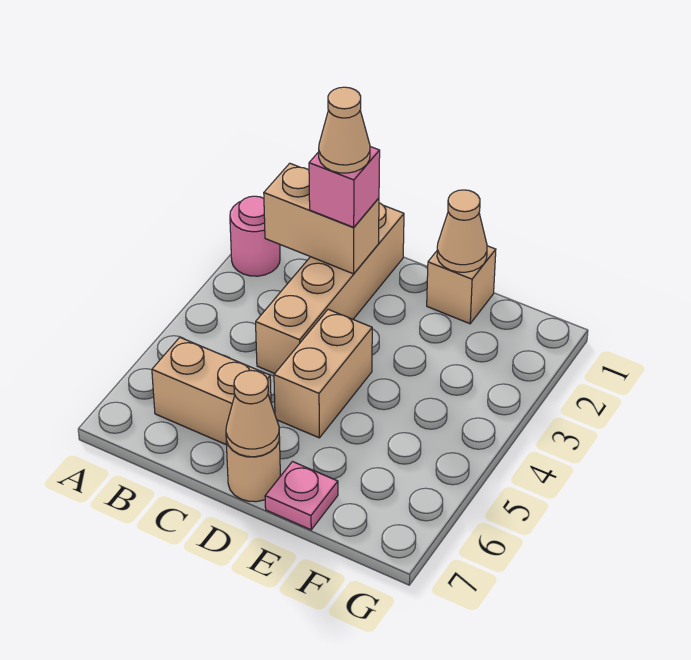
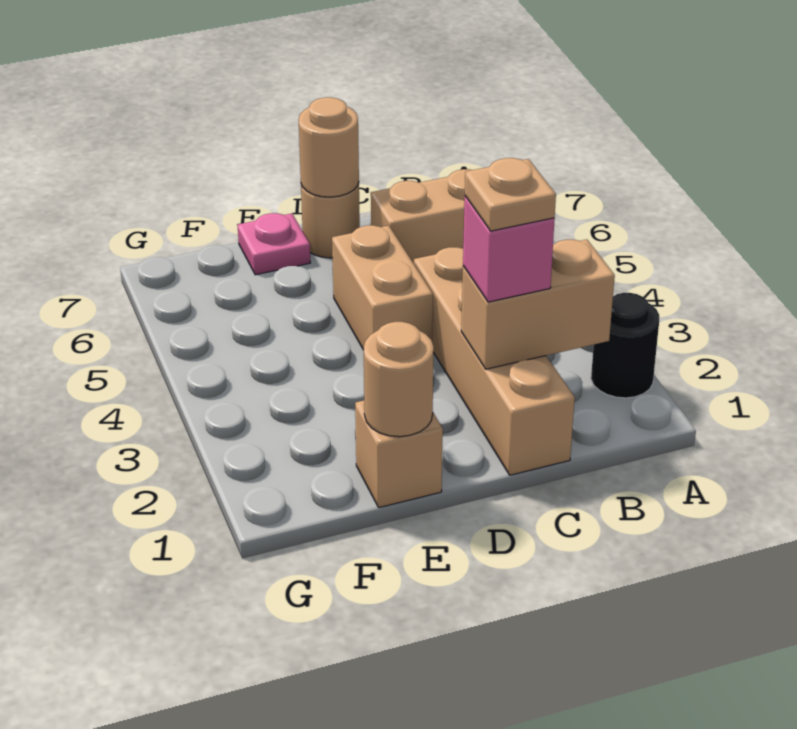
pink round brick A2 level 1 -> black round brick A2 level 1
tan cone C2 level 4 -> tan plate C2 level 4
tan cone D7 level 2 -> tan round brick D7 level 2
tan cone E1 level 2 -> tan round brick E1 level 2

